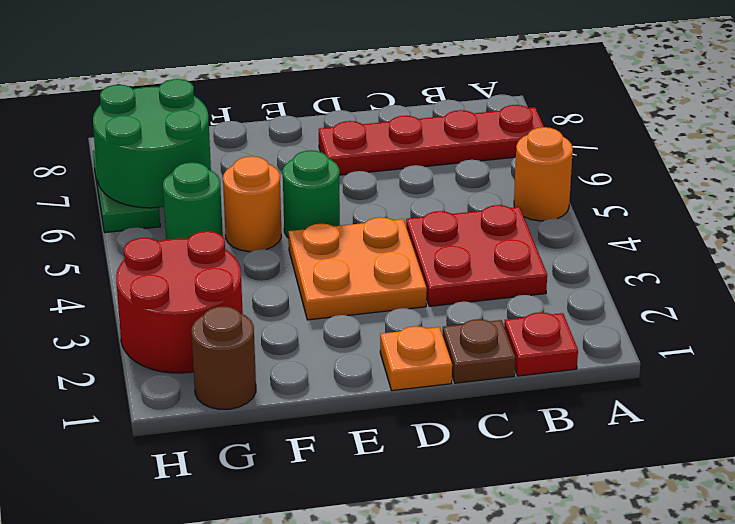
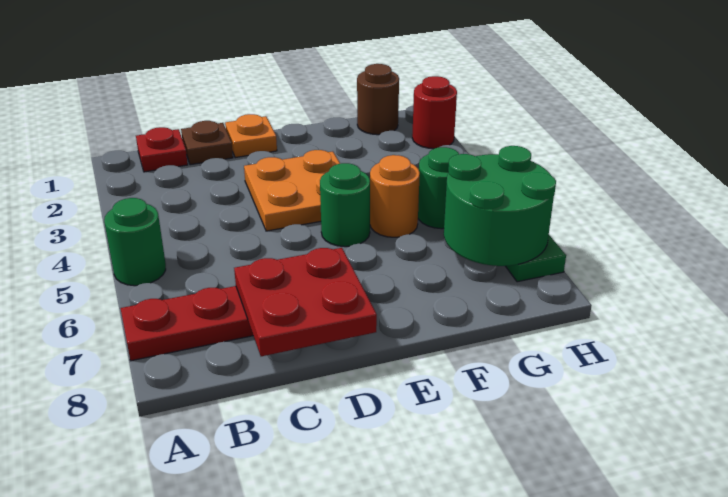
orange round brick A5 level 1 -> green round brick A5 level 1
red plate B3:C4 level 1 -> red plate C7:D8 level 2
red round brick G2:H3 level 1 -> red round brick H2 level 1

